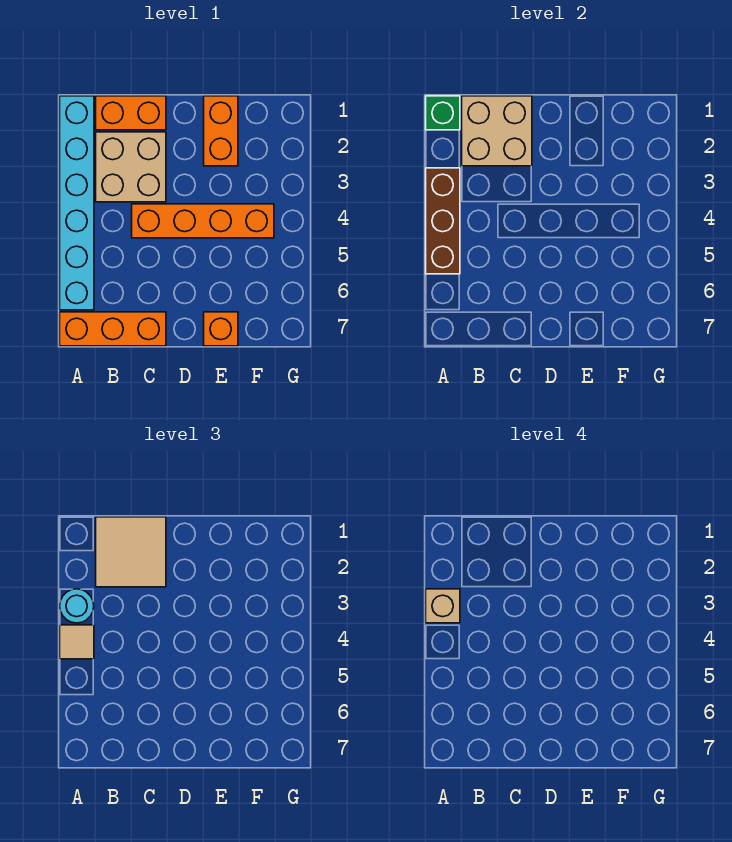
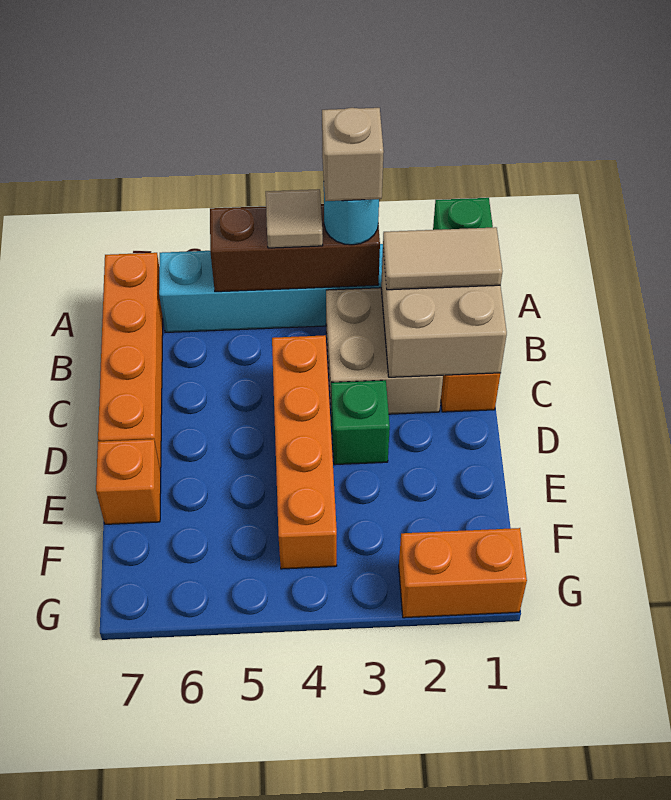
orange brick A7:C7 level 1 -> orange brick A7:D7 level 1
tan tile B1:C2 level 3 -> tan tile B1:B2 level 3
none -> green brick D3 level 1
orange brick E1:E2 level 1 -> orange brick G1:G2 level 1

